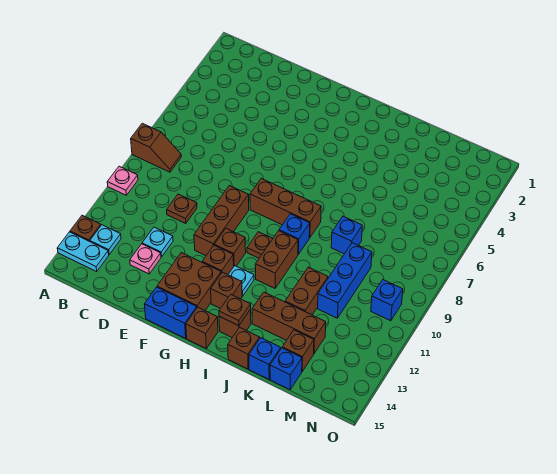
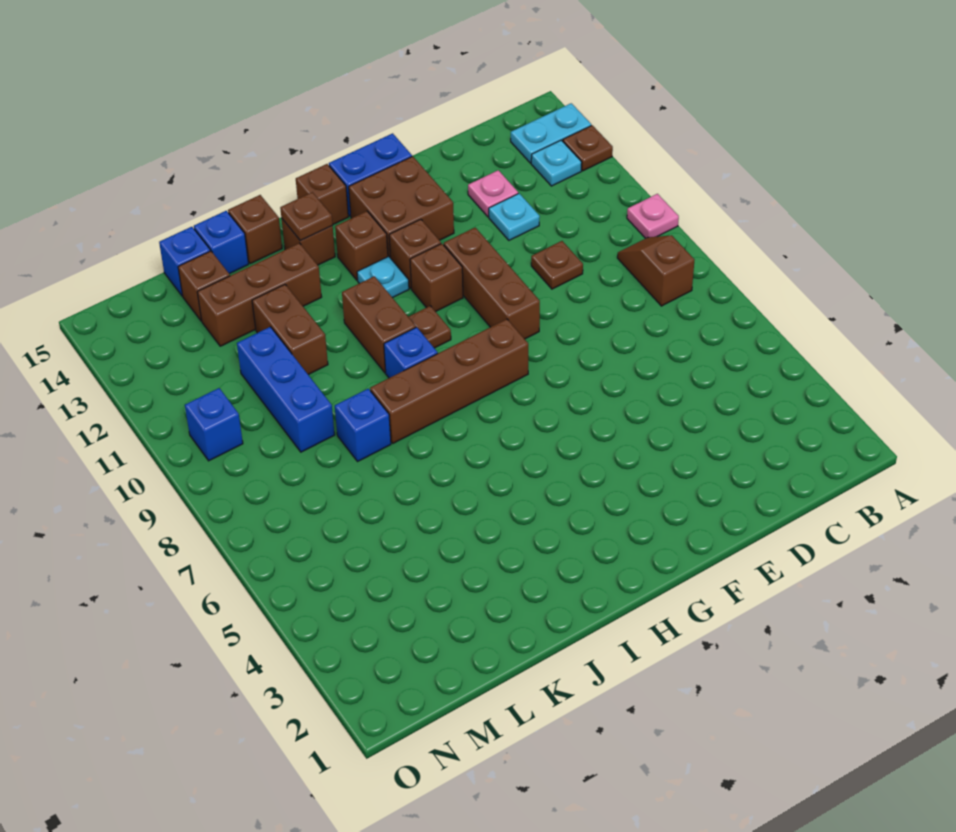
brown slope A8:B8 level 1 top A -> brown slope B8:B9 level 1 top 8
brown brick G8:I8 level 1 -> brown brick G8:J8 level 1

